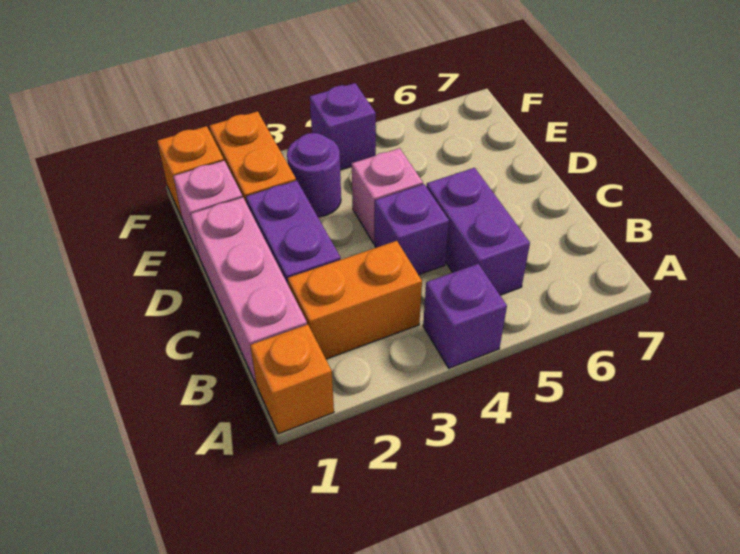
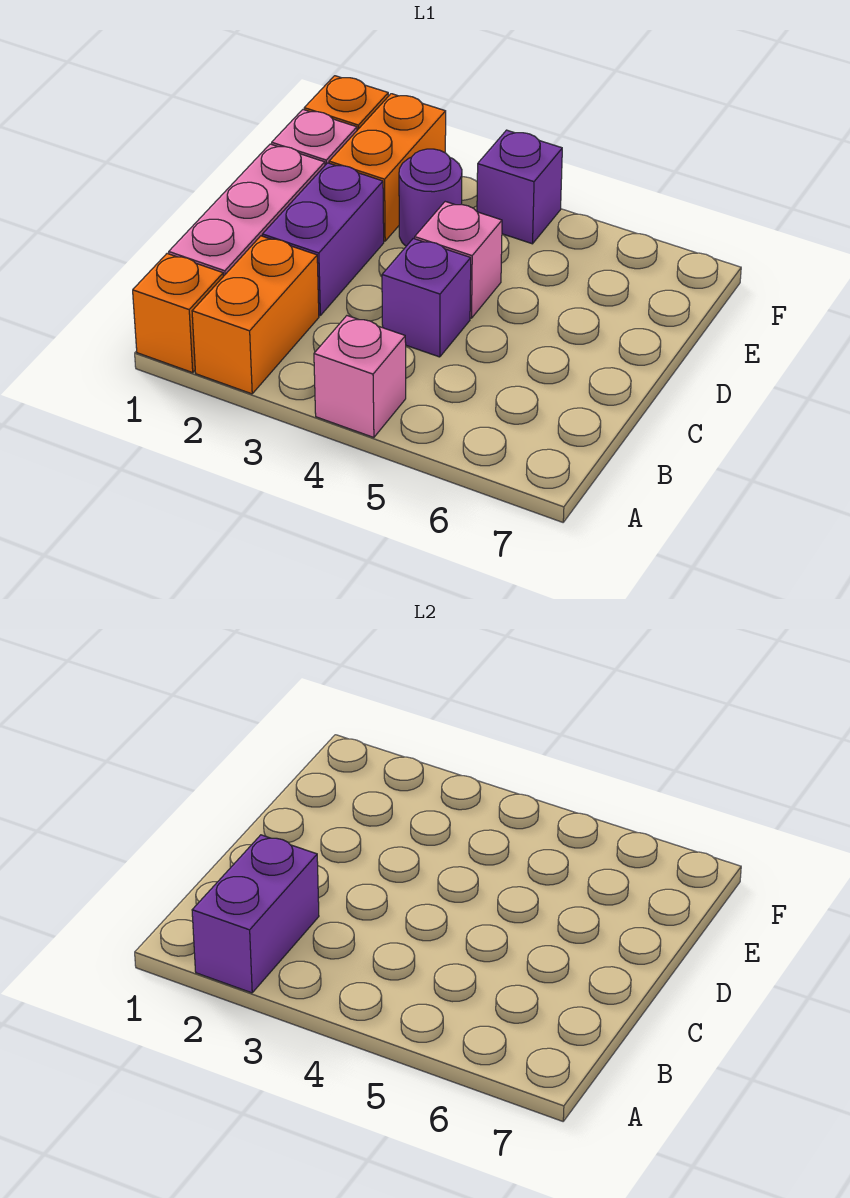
purple brick A4 level 1 -> pink brick A4 level 1
orange brick B2:B3 level 1 -> orange brick A2:B2 level 1
purple brick B5:C5 level 1 -> purple brick A2:B2 level 2

